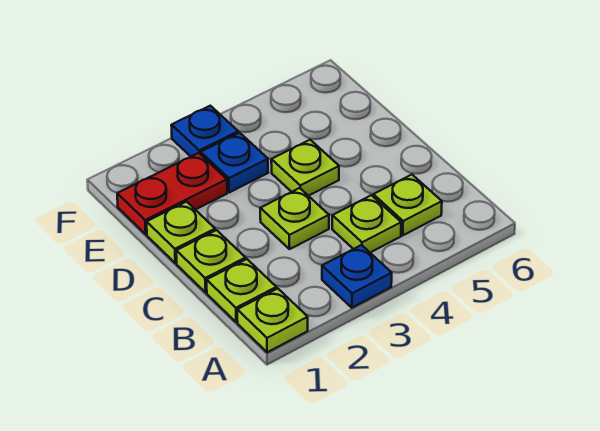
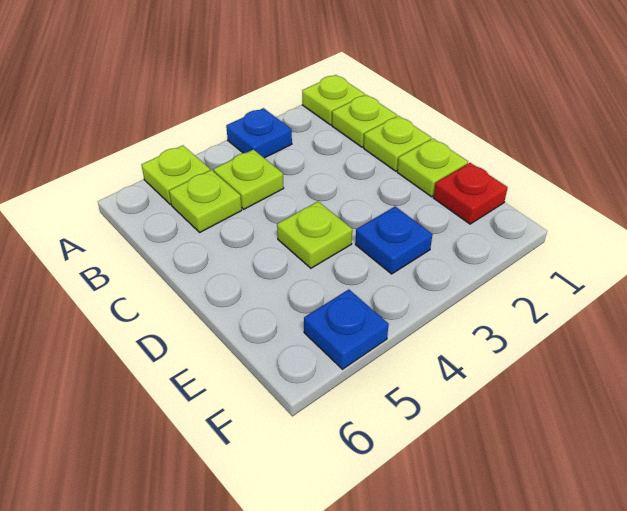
lime plate C3 level 1 -> lime plate A5 level 1
red plate E1:E2 level 1 -> red plate E1 level 1
blue plate F3 level 1 -> blue plate F5 level 1

